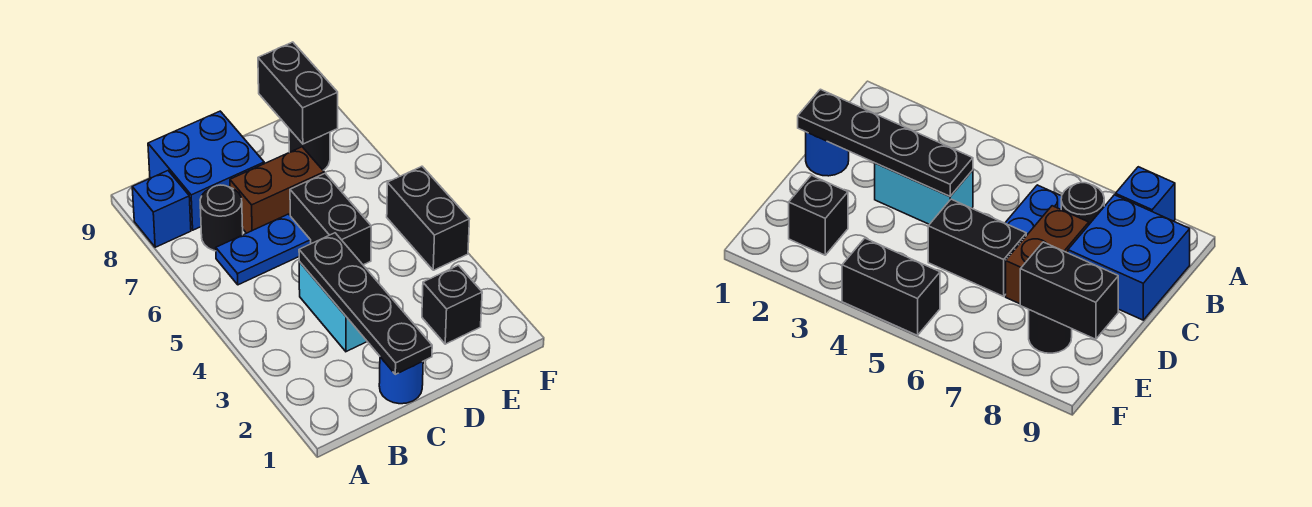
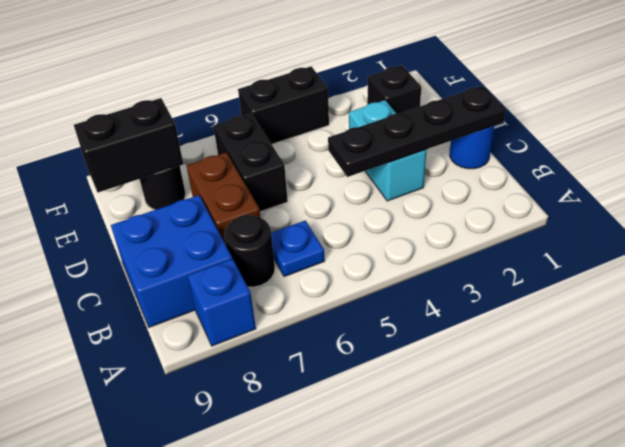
blue plate B6:C6 level 1 -> blue plate B6 level 1
cyan brick C3:C4 level 1 -> cyan brick C3:D3 level 1
black brick D5:D6 level 1 -> black brick D6:E6 level 1

